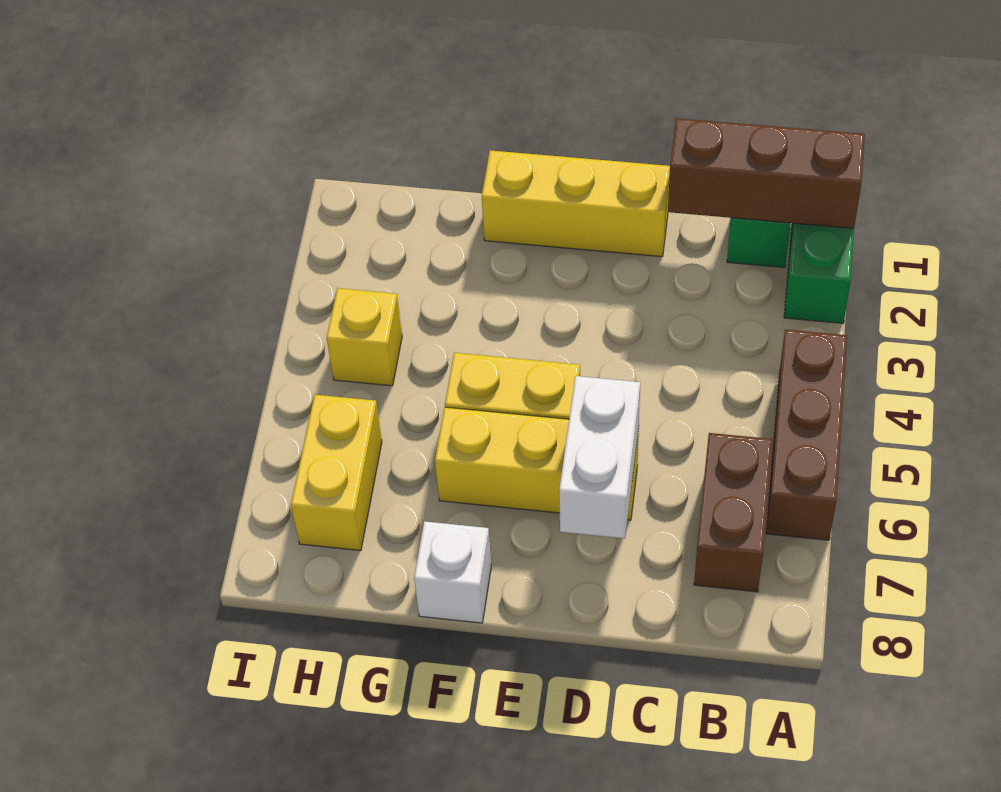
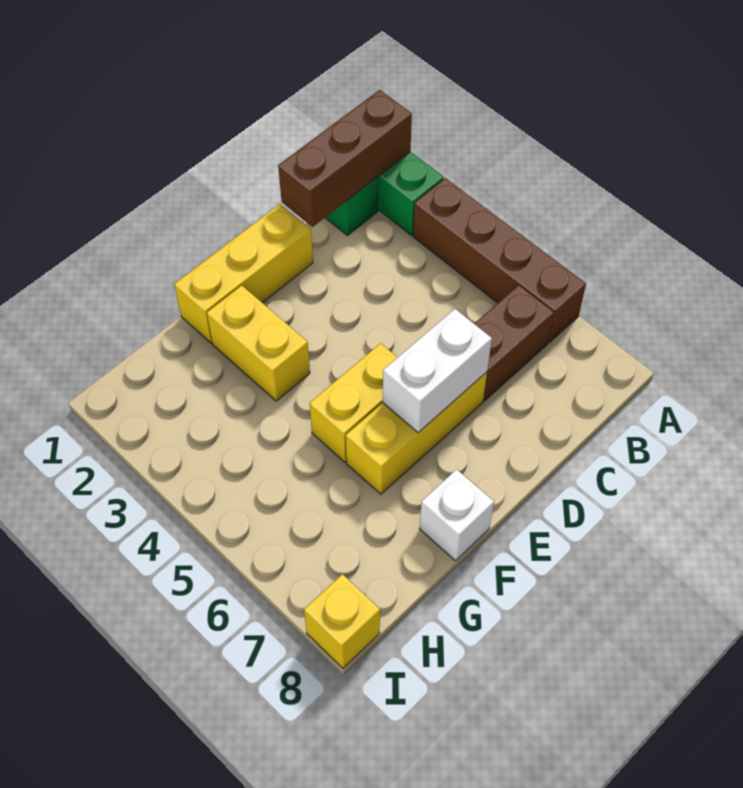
brown brick A4:A6 level 1 -> brown brick A3:A6 level 1
brown brick B6:B7 level 1 -> brown brick B6:C6 level 1
white brick D6:D7 level 2 -> white brick D6:E6 level 2
yellow brick H4 level 1 -> yellow brick I8 level 1
yellow brick H6:H7 level 1 -> yellow brick F2:F3 level 1

